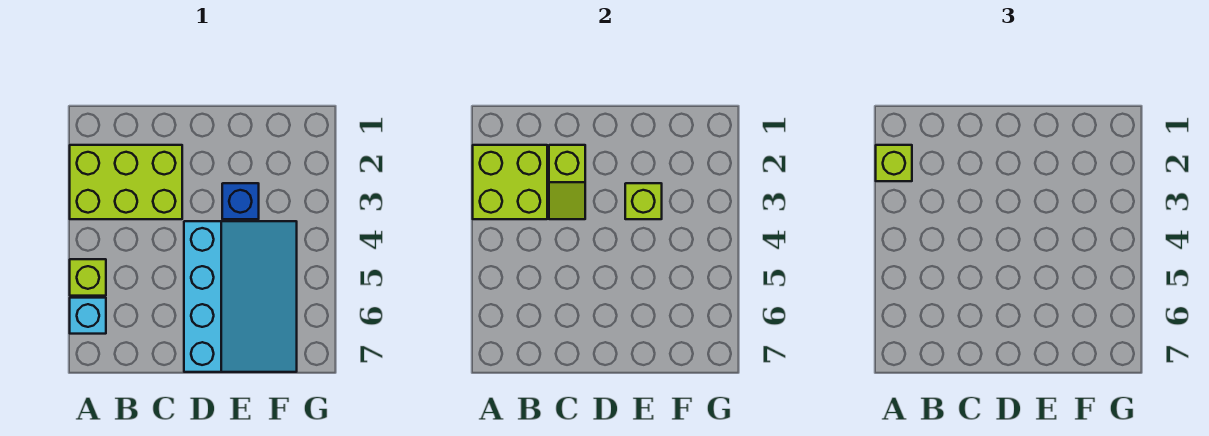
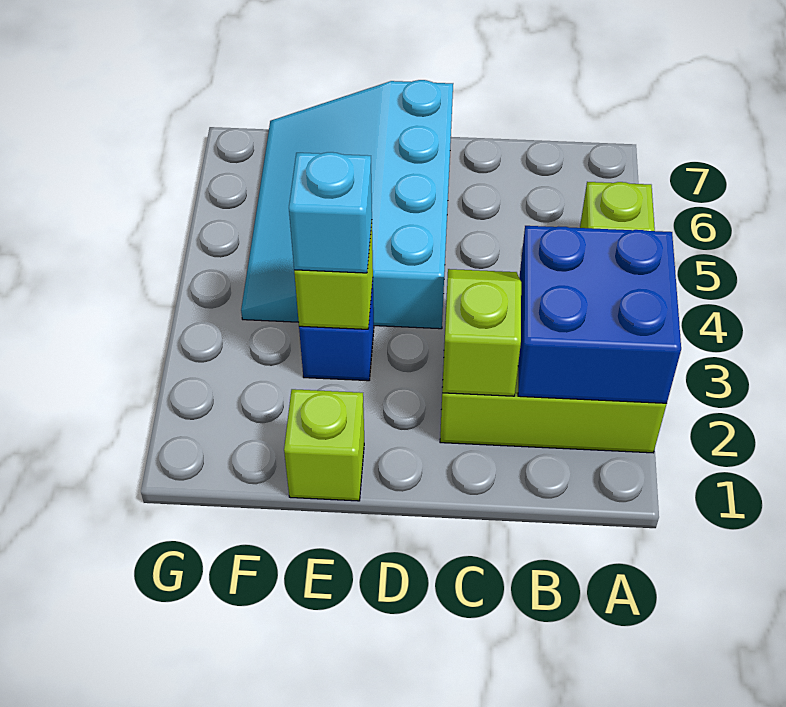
lime brick A2:B3 level 2 -> blue brick A2:B3 level 2
lime brick A2 level 3 -> lime brick E1 level 1
cyan brick A6 level 1 -> cyan brick E3 level 3

